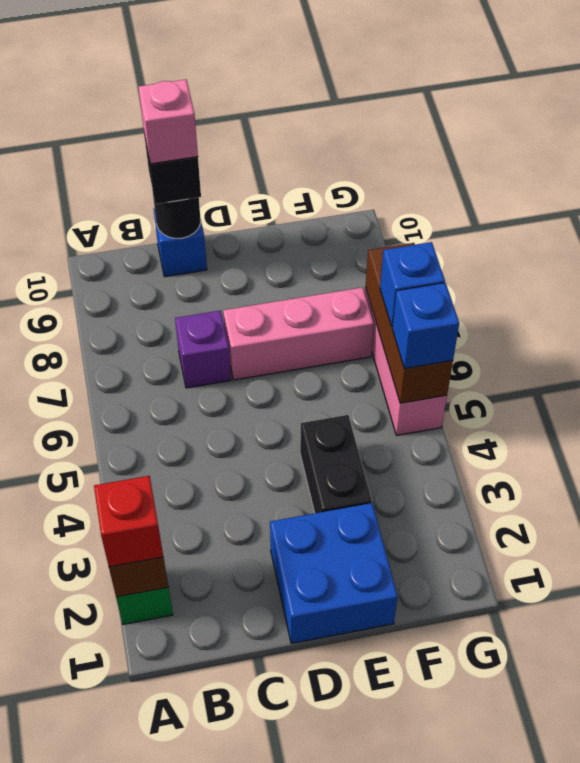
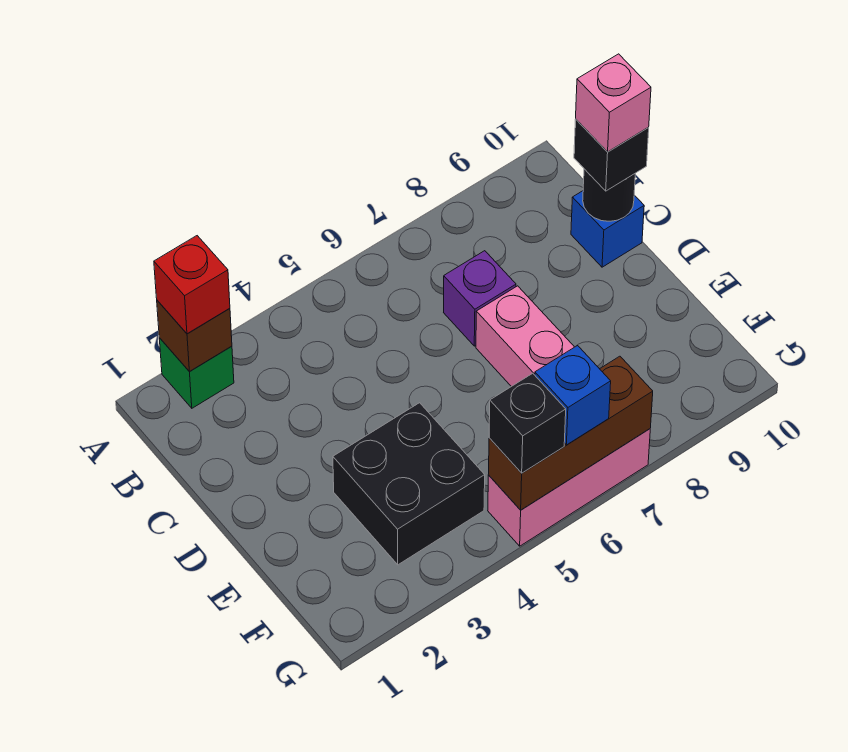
blue brick D1:E2 level 1 -> none
black brick E3:E4 level 1 -> black brick E3:F4 level 1
blue brick G5 level 3 -> black brick G5 level 3

